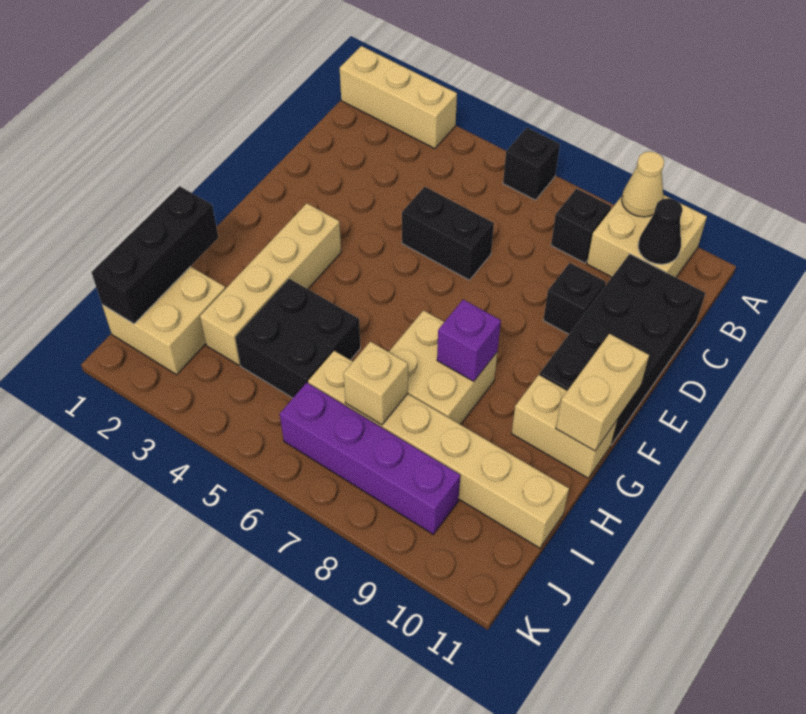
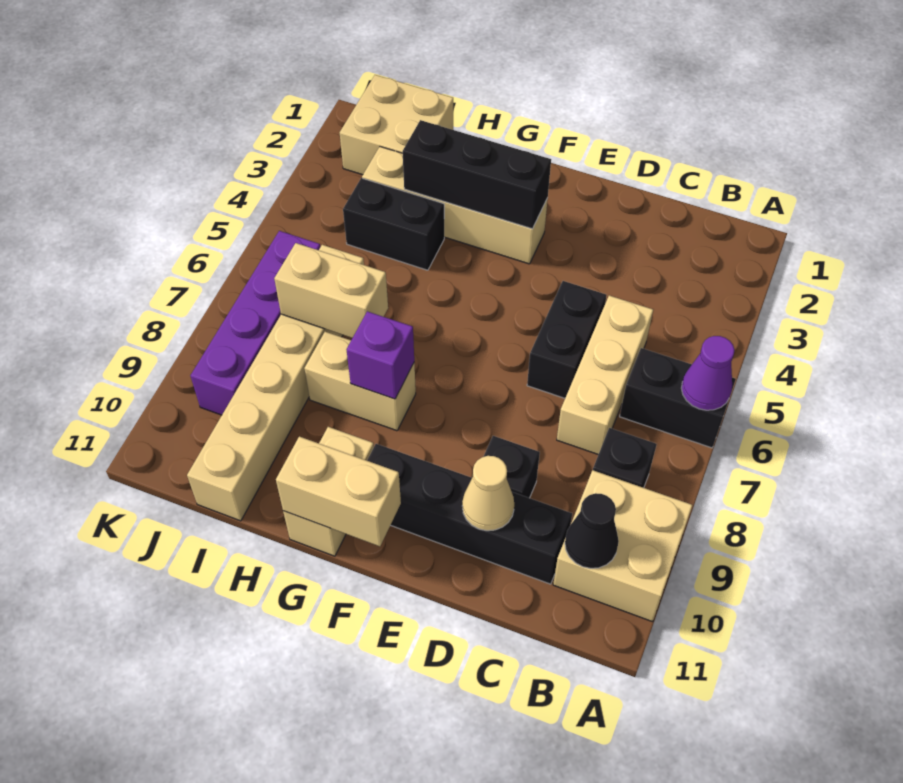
tan brick A1:A3 level 1 -> tan brick C5:C7 level 1
black brick A6 level 1 -> black brick A6:B6 level 1
none -> purple cone A6 level 2
tan cone A9 level 2 -> tan cone D10 level 2
black brick C10:F11 level 1 -> black brick C10:F10 level 1
tan brick G7:H8 level 1 -> tan brick G8:H8 level 1
black brick H1:J1 level 2 -> black brick F3:H3 level 2
black brick H4:I5 level 1 -> black brick H4:I4 level 1
tan brick I7 level 2 -> tan brick H7:I7 level 2

